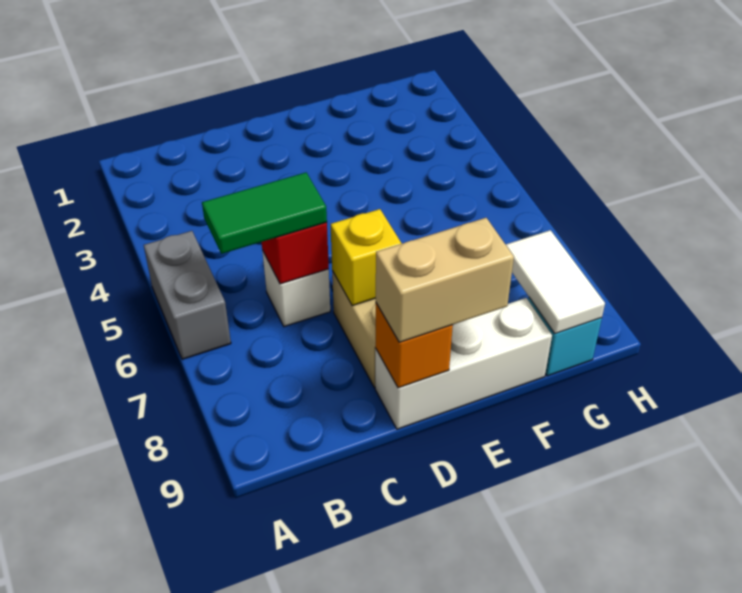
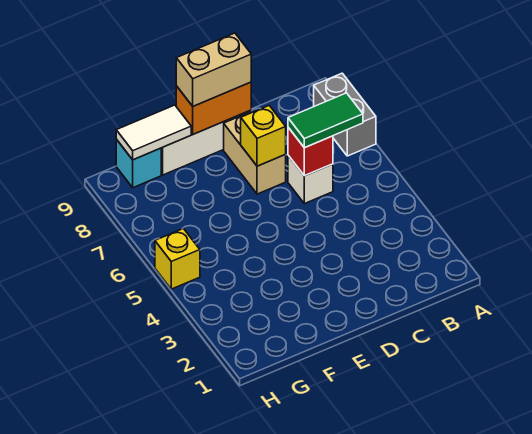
grey brick A5:A6 level 1 -> grey brick A7:A8 level 1
orange brick D9 level 2 -> orange brick D9:E9 level 2
white tile G8:G9 level 2 -> white tile F9:G9 level 2
none -> yellow brick H5 level 1

